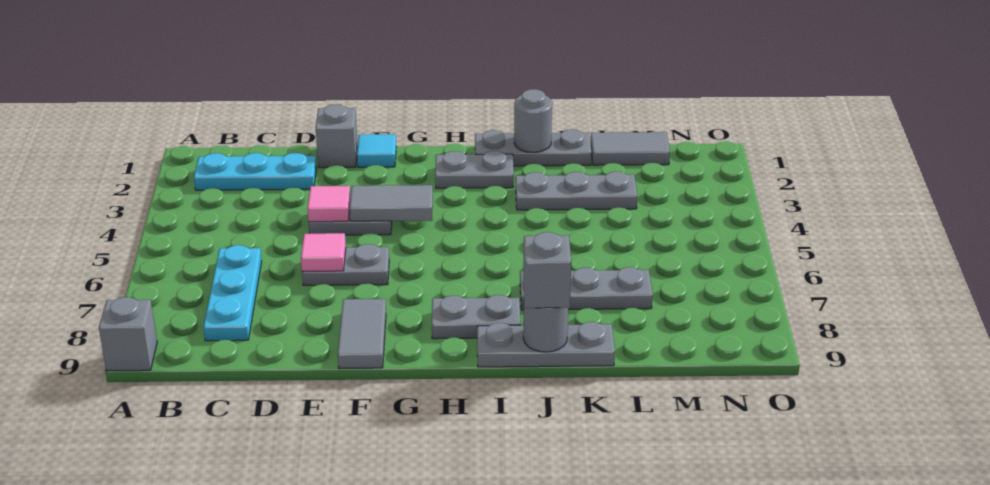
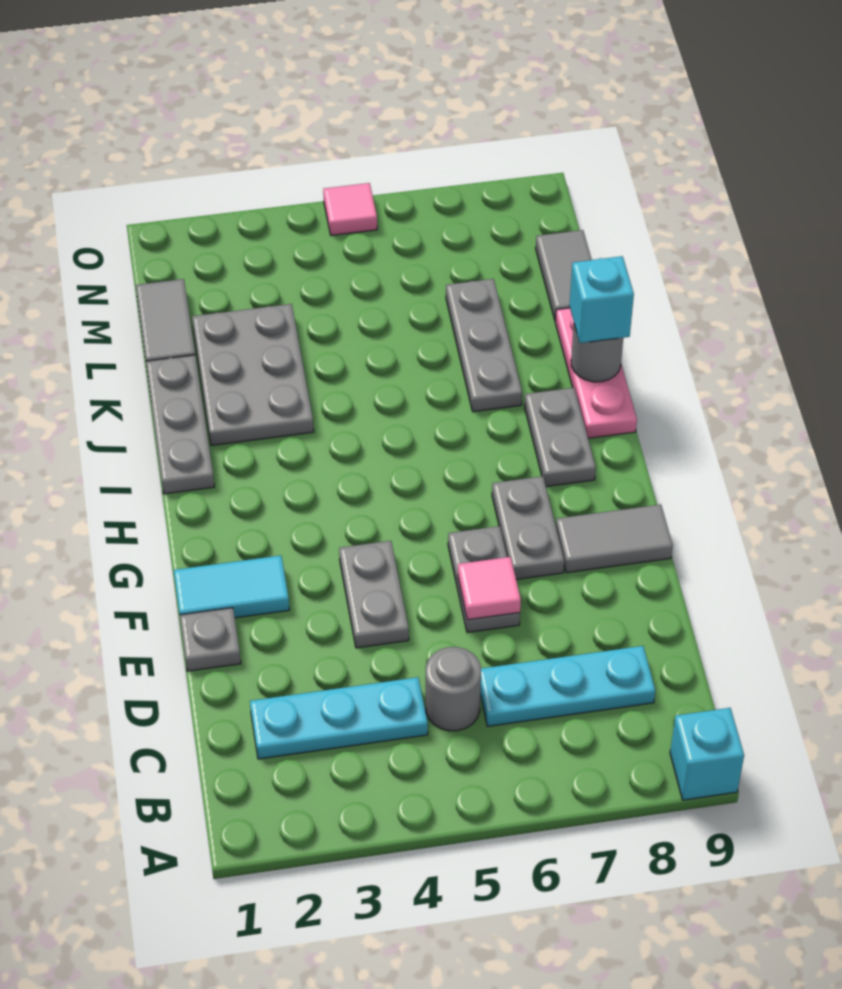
grey brick A9 level 1 -> cyan brick A9 level 1
cyan plate B2:D2 level 1 -> cyan plate C2:C4 level 1
grey brick E1 level 1 -> grey plate E1 level 1
pink tile E4 level 2 -> pink tile O5 level 1
cyan tile F1 level 1 -> cyan tile F1:F2 level 1
grey tile F4:G4 level 2 -> grey tile L9:M9 level 1
grey plate H2:I2 level 1 -> grey plate F7:G7 level 1
grey plate I9:K9 level 1 -> pink plate I9:K9 level 1
grey round brick J1 level 2 -> grey round brick C5 level 1
grey plate J3:L3 level 1 -> grey plate J2:L3 level 1
grey brick J9 level 3 -> cyan brick J9 level 3

